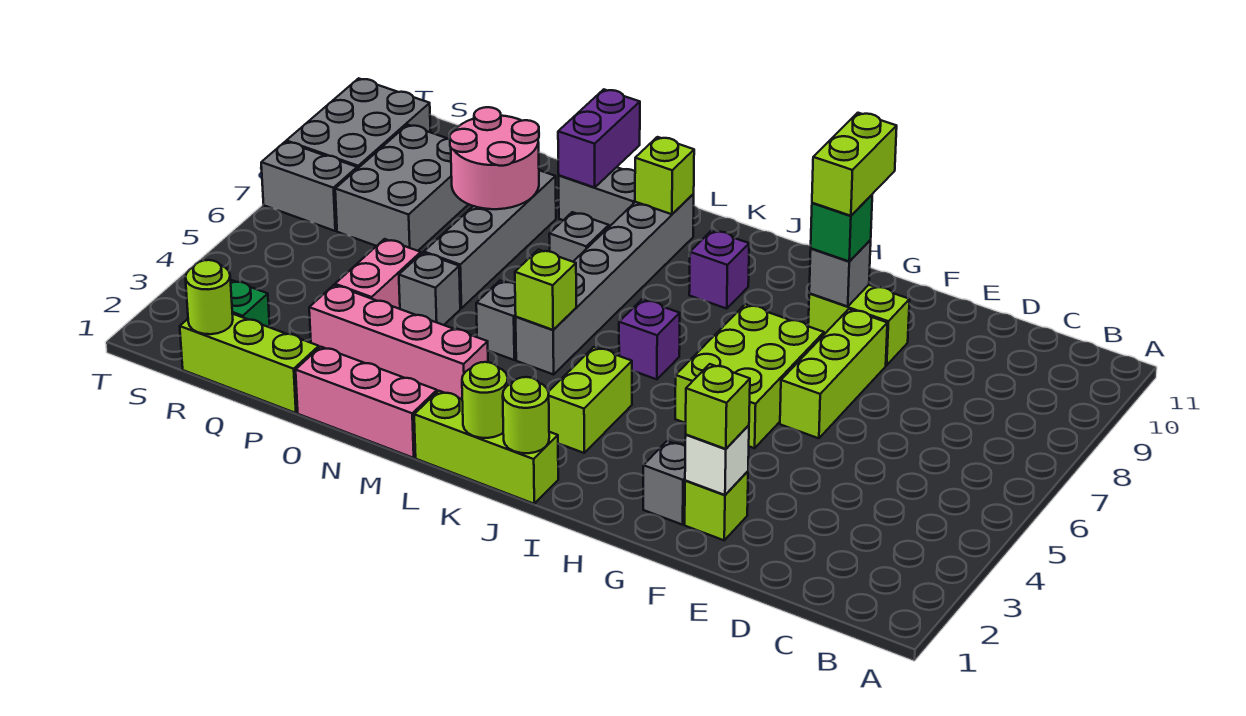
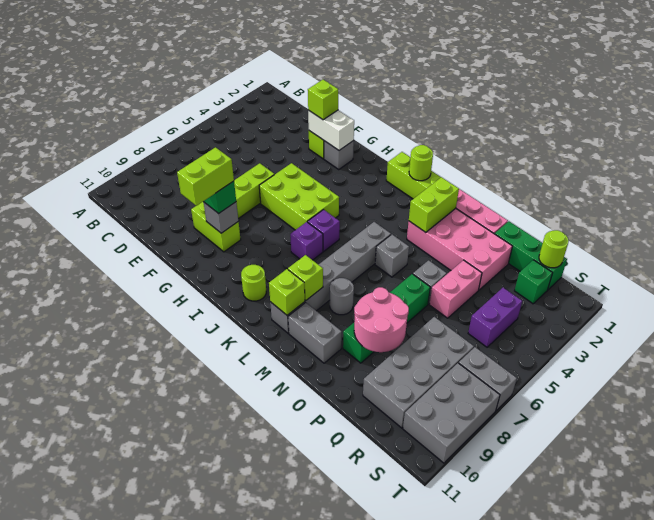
white brick F2 level 2 -> white brick F2:G2 level 2
lime brick G5:H7 level 1 -> lime brick G5:I6 level 1
lime round brick J1 level 2 -> lime round brick J10 level 1
lime brick J3:J4 level 1 -> lime brick M2:M3 level 2
purple brick J9 level 1 -> purple brick J7 level 1
lime brick L5 level 2 -> lime brick L9 level 2
pink brick M3:P3 level 1 -> pink brick M2:P3 level 1
grey brick M8 level 1 -> grey round brick M8 level 1
purple brick N10:N11 level 2 -> purple brick R4:R5 level 1
grey brick O6:O9 level 1 -> green brick O6:O9 level 1
lime brick P1:R1 level 1 -> green brick P1:R1 level 1
grey brick Q7:R9 level 1 -> grey brick Q7:R10 level 1

